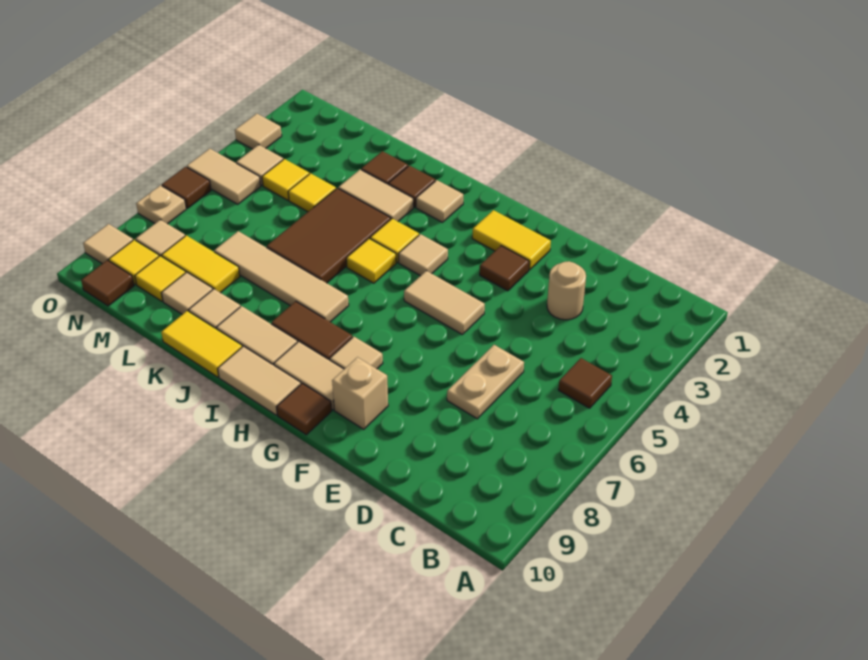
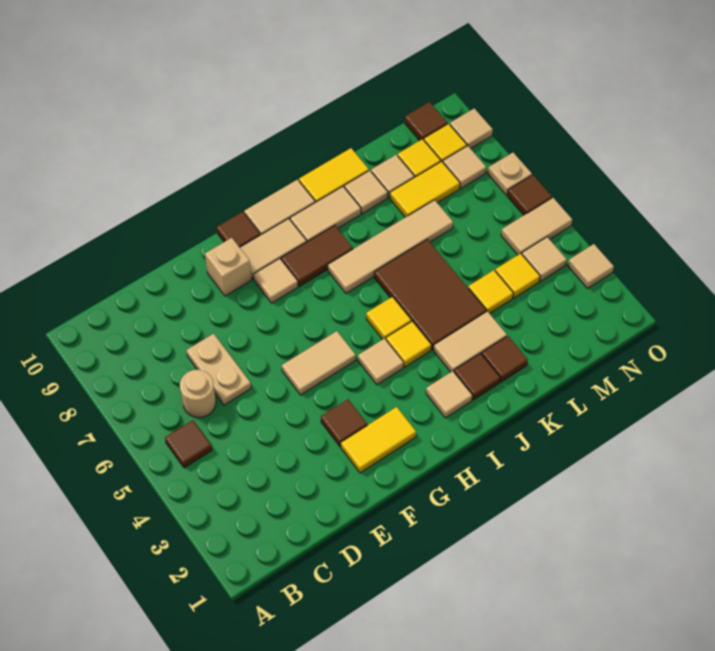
tan round brick D3 level 1 -> tan round brick C6 level 1

